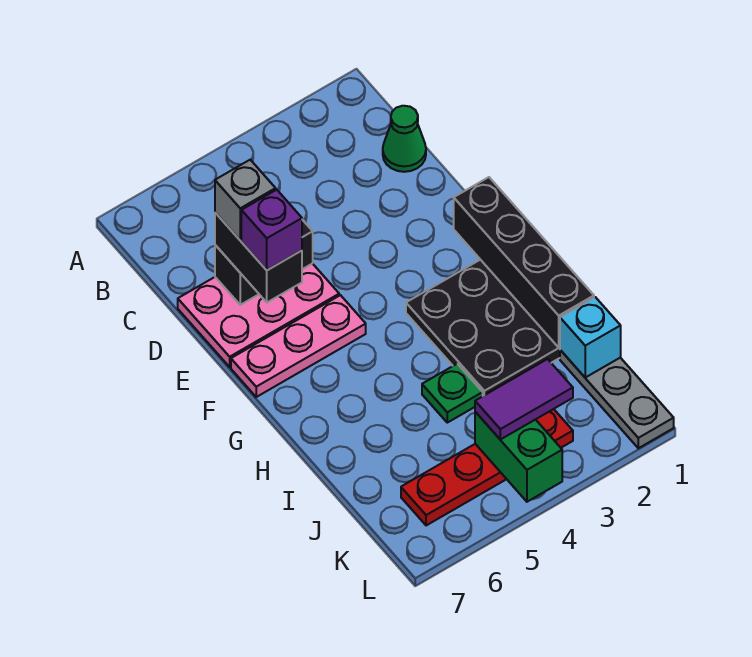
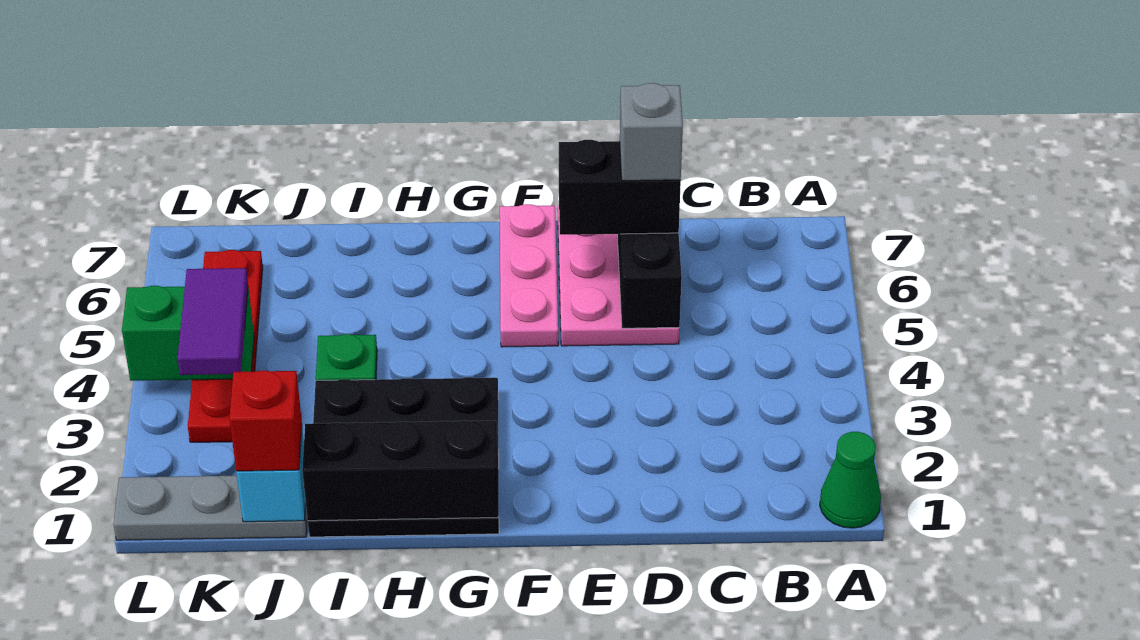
green cone C1 level 1 -> green cone A1 level 1
purple brick E6 level 4 -> none
black brick F1:I1 level 2 -> black brick G1:I1 level 2
none -> red brick J1 level 3

